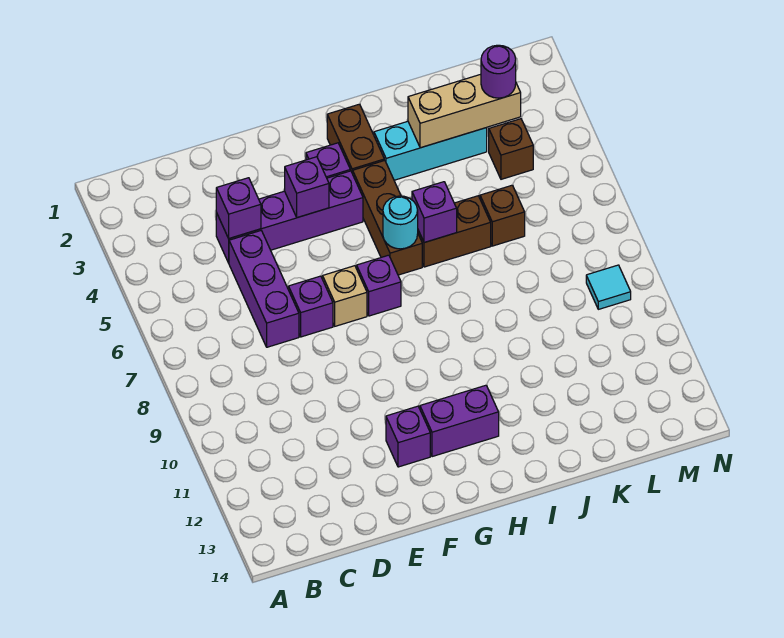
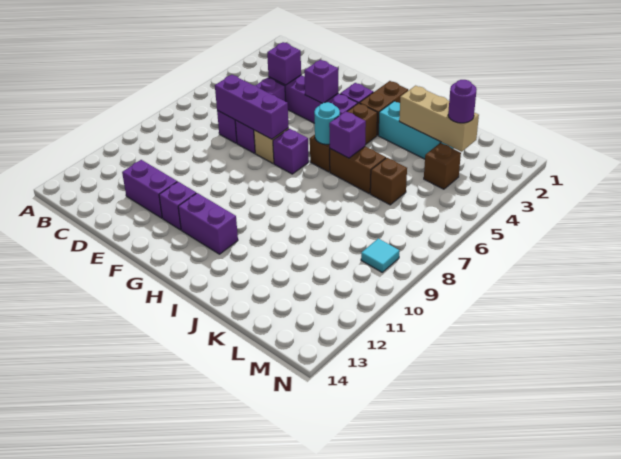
none -> purple brick D7:F7 level 2
none -> purple brick D12:E12 level 1

